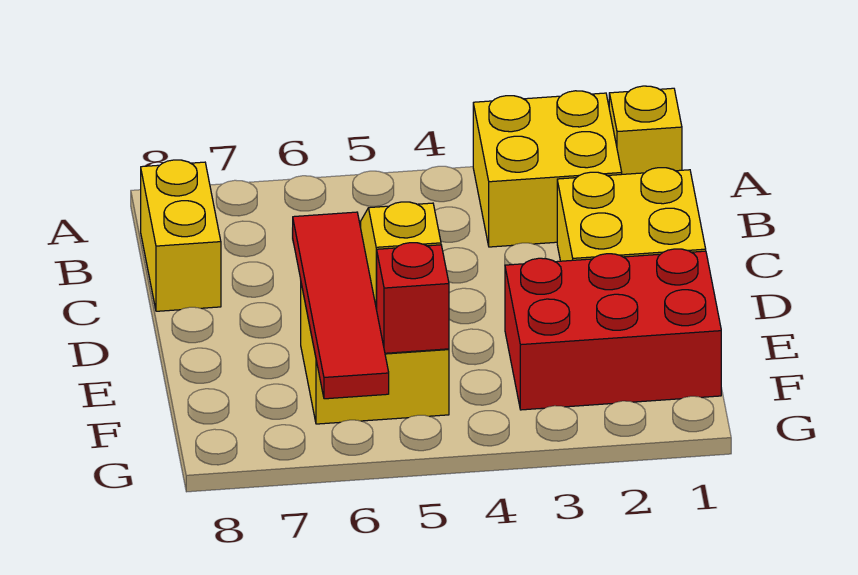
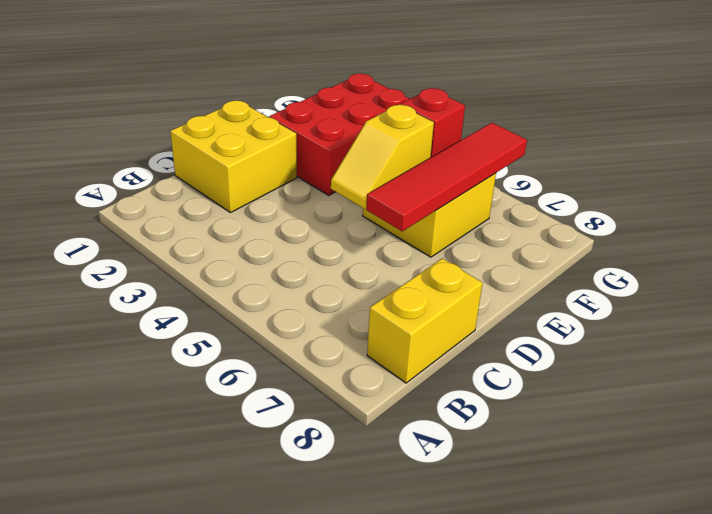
yellow brick A1 level 1 -> none
yellow brick A2:B3 level 1 -> none
red brick E1:F3 level 1 -> red brick E2:G3 level 1

